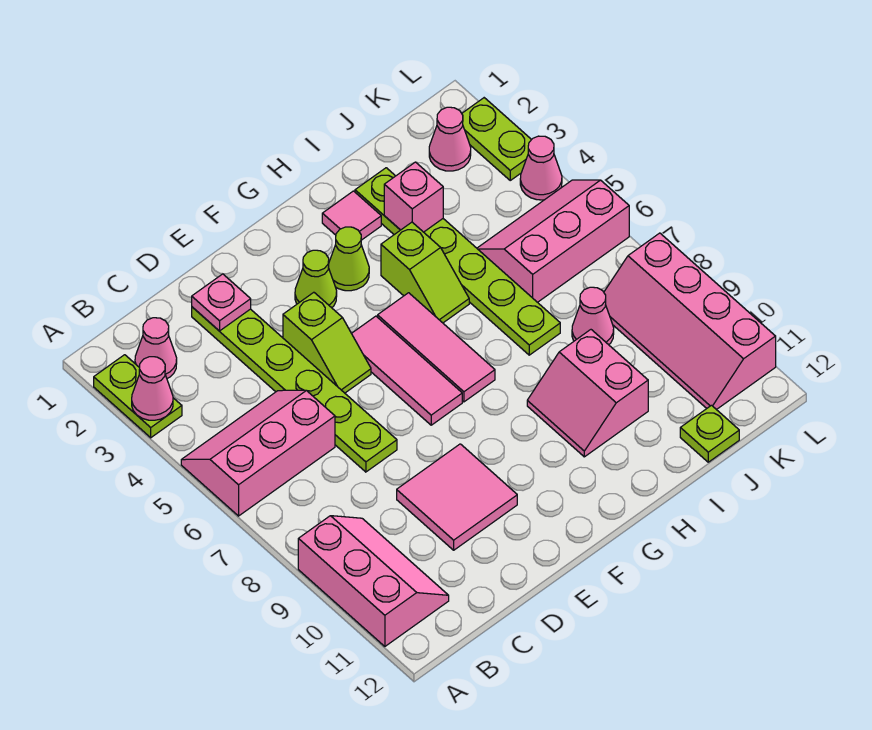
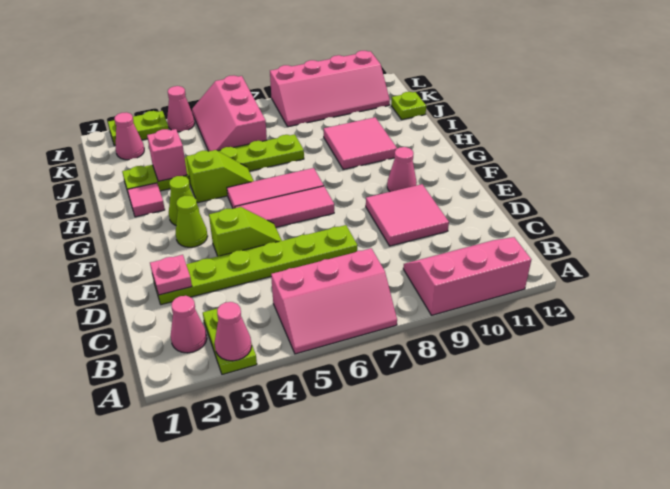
lime plate A2:A3 level 1 -> lime plate A3:B3 level 1
pink slope A5:C6 level 1 top 6 -> pink slope A5:B7 level 1 top B
pink slope H9:I10 level 1 top I -> pink tile H9:I10 level 1
pink cone J8 level 1 -> pink cone F10 level 1

